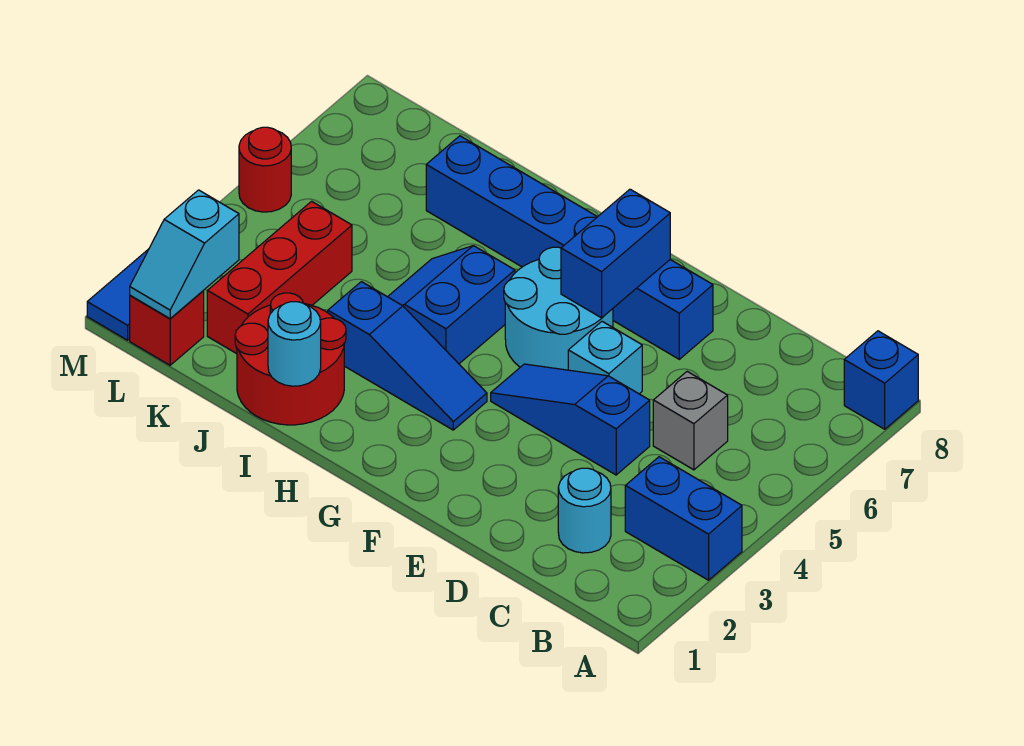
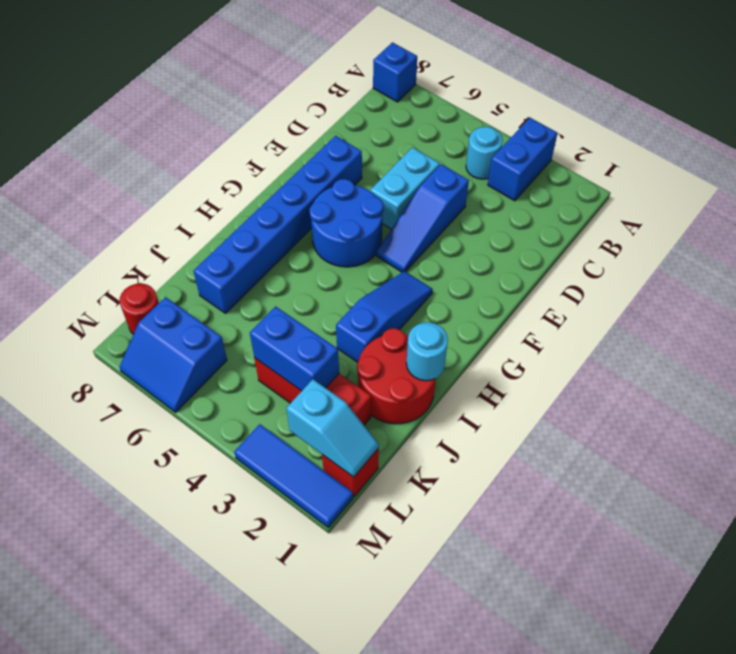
cyan round brick C2 level 1 -> cyan round brick B4 level 1
grey brick C5 level 1 -> none
cyan brick E5 level 1 -> cyan brick D5:E5 level 1
cyan round brick F5:G6 level 1 -> blue round brick F5:G6 level 1
blue brick F6:F7 level 2 -> blue brick K3:K4 level 2
blue slope H4:I5 level 1 top H -> blue slope L6:M7 level 1 top L
red round brick M5 level 1 -> red round brick L8 level 1

